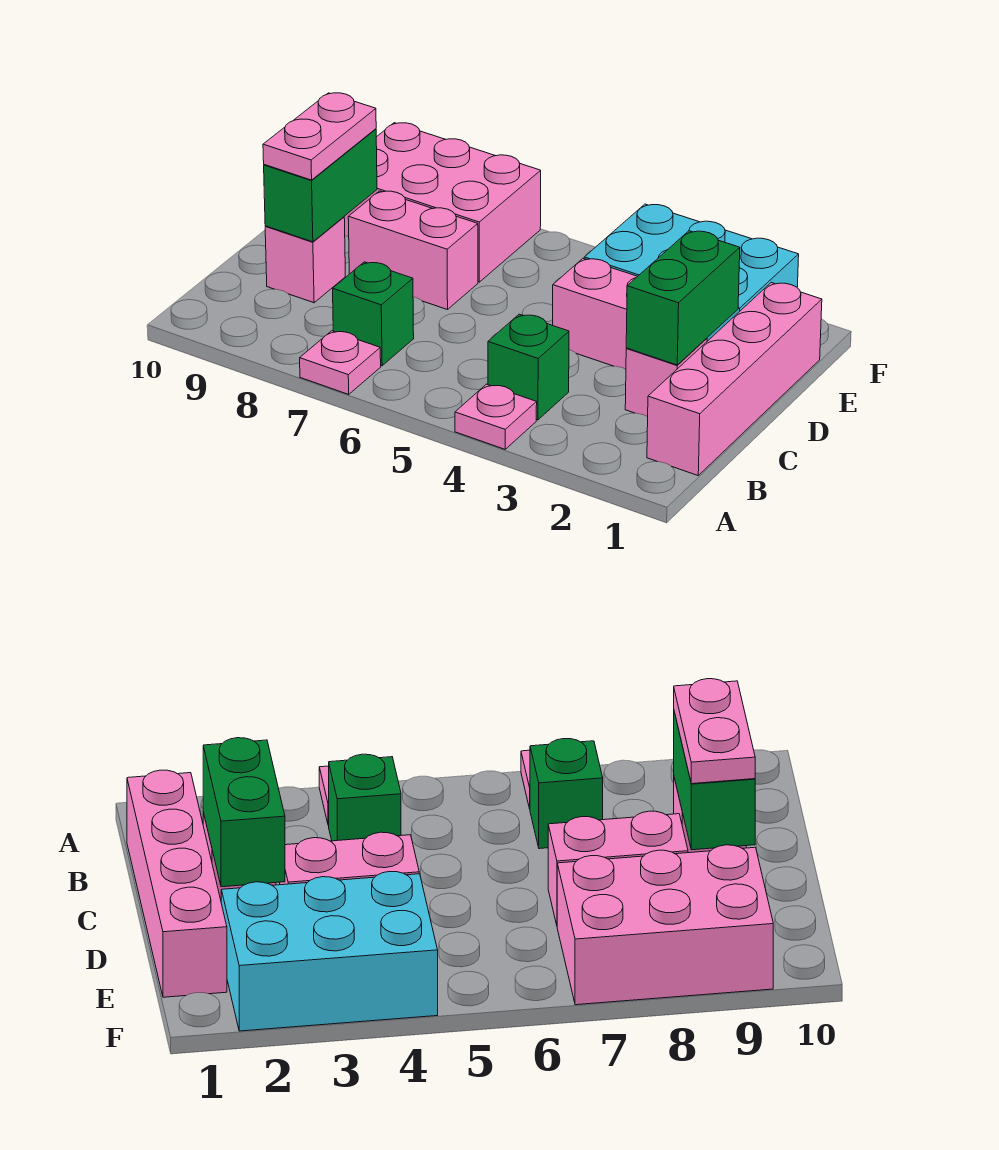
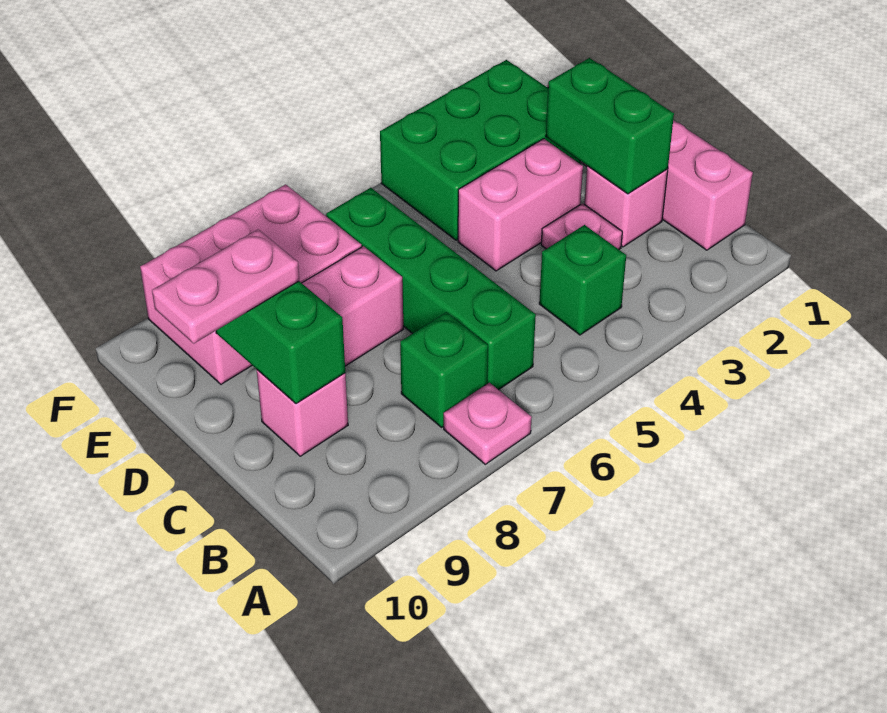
pink plate A4 level 1 -> pink plate C3 level 1
none -> green brick B6:E6 level 1
pink plate C9:D9 level 3 -> pink plate D9:D10 level 3
cyan brick E2:F4 level 1 -> green brick E2:F4 level 1

